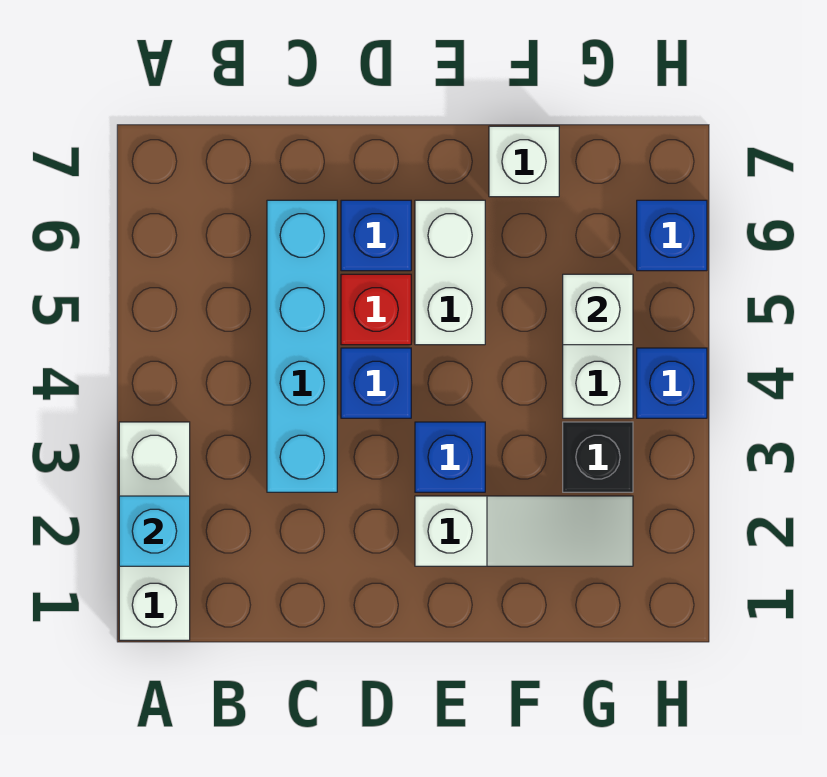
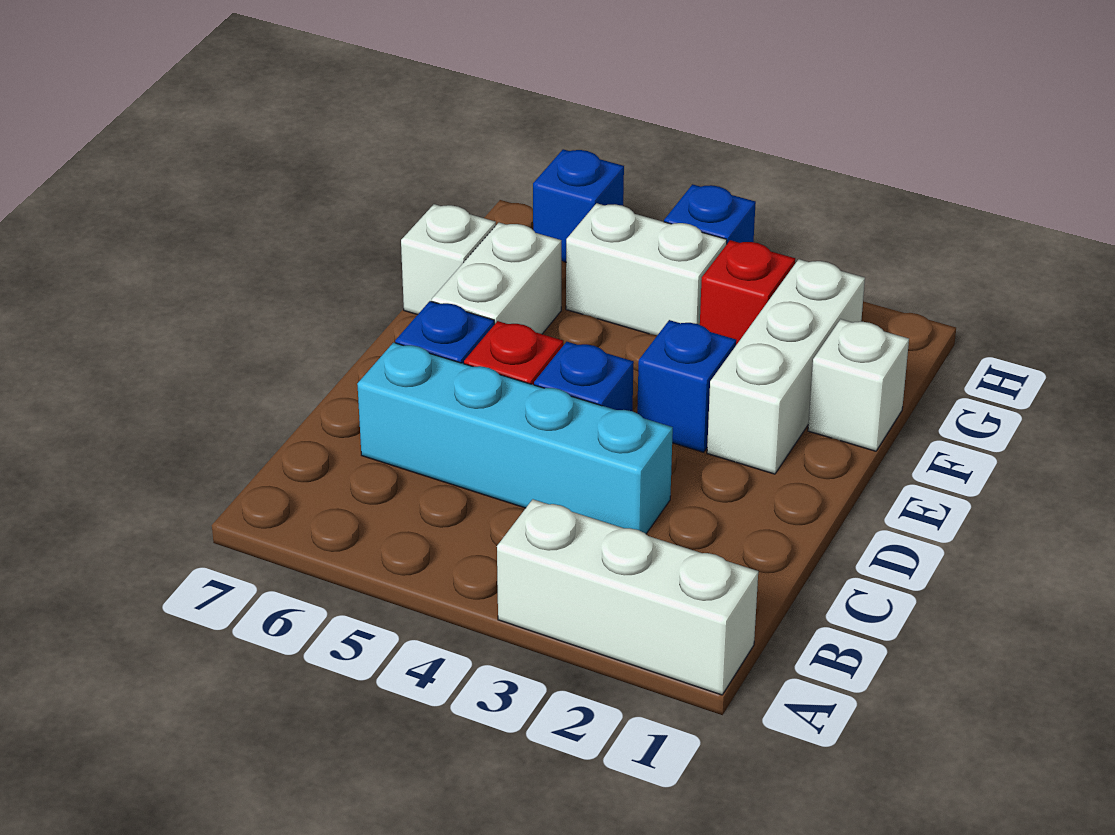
cyan brick A2 level 2 -> none
white slope E2:G2 level 1 top E -> white brick E2:G2 level 1
white brick E5:E6 level 1 -> white brick E6:F6 level 1
black brick G3 level 1 -> red brick G3 level 1
white brick G5 level 2 -> white brick F1 level 1

